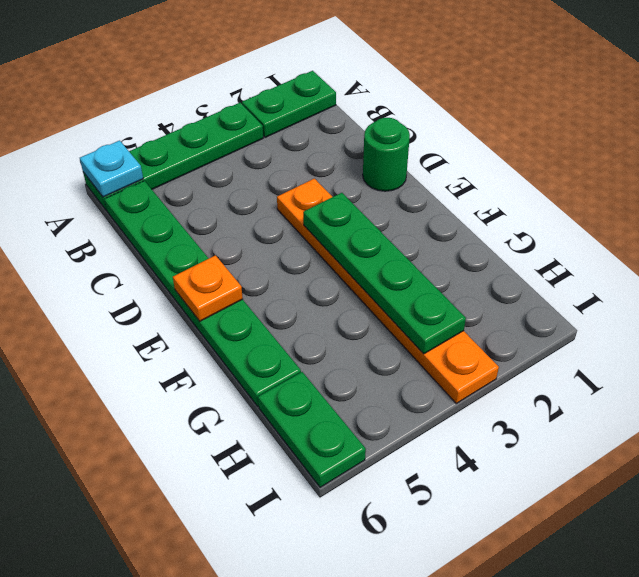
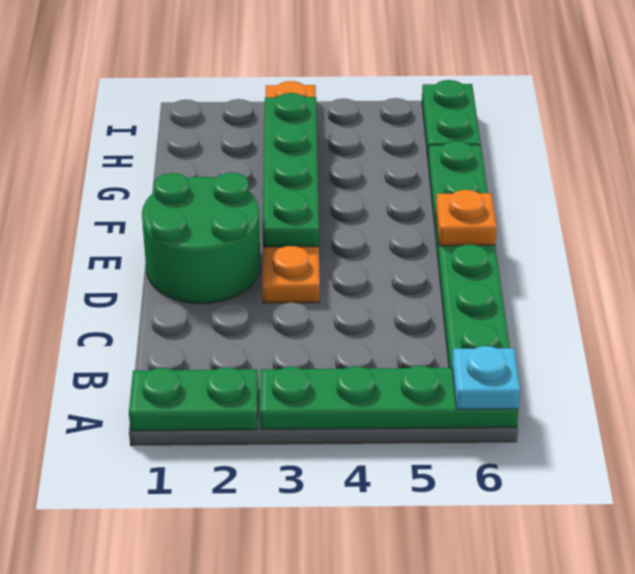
green round brick D1 level 1 -> green round brick D1:E2 level 1

